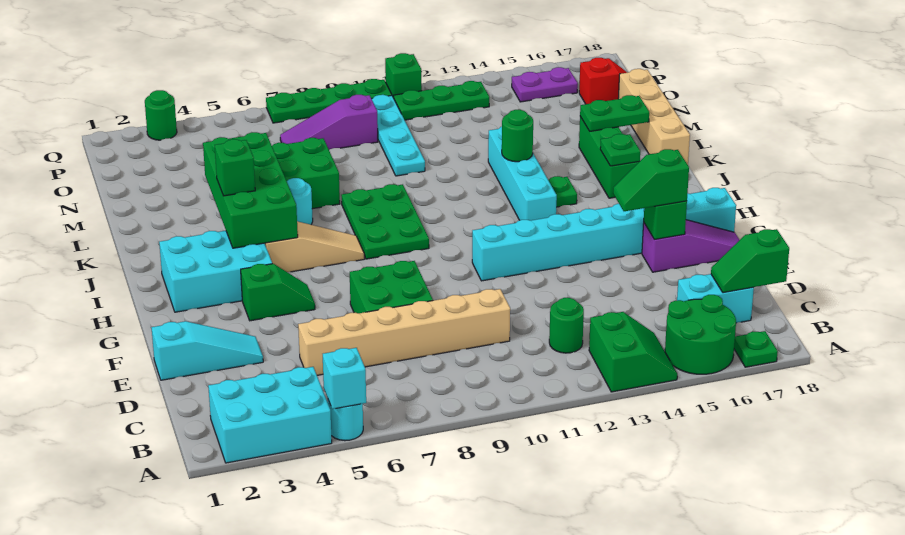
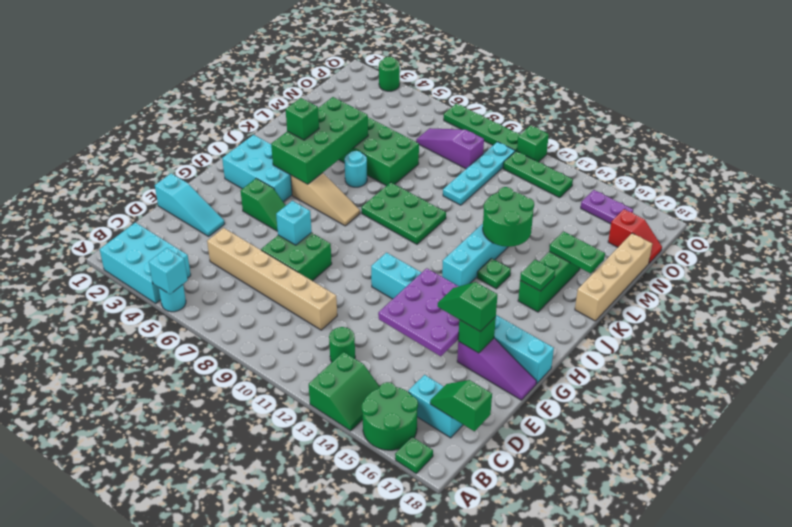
none -> purple plate E13:G15 level 2
none -> cyan brick F7 level 2
green plate I8:K9 level 1 -> green plate J8:K10 level 1
green round brick K13 level 2 -> green round brick K13:L14 level 2

